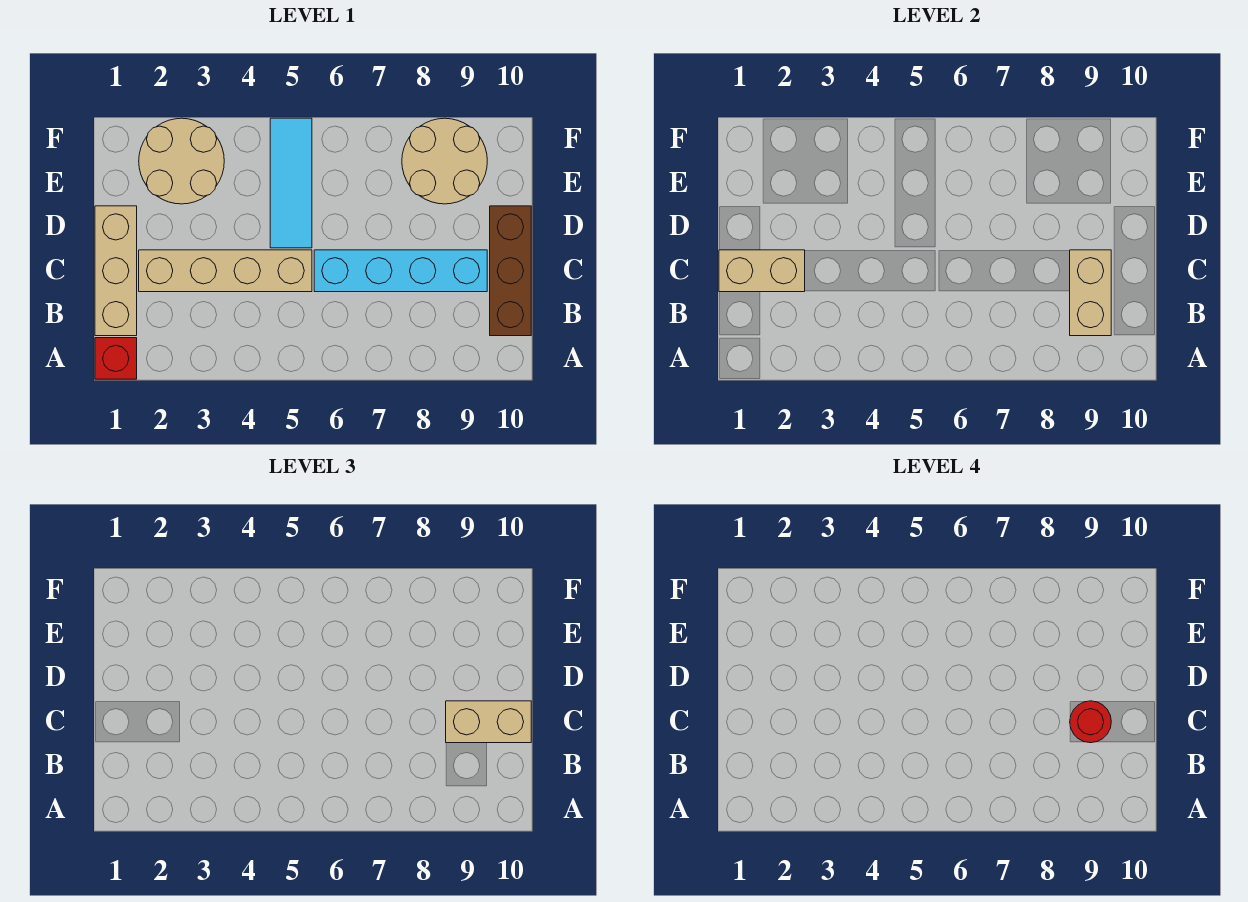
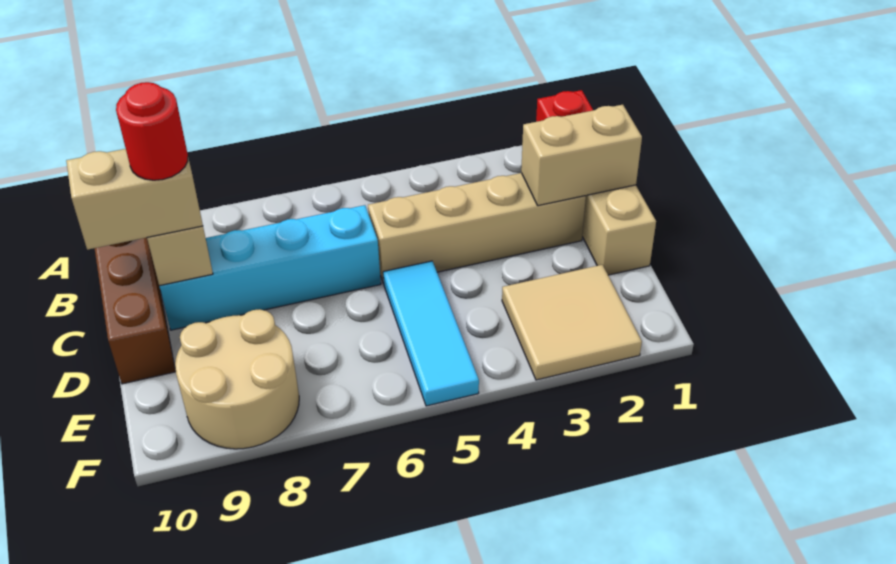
tan round brick E2:F3 level 1 -> tan tile E2:F3 level 1

